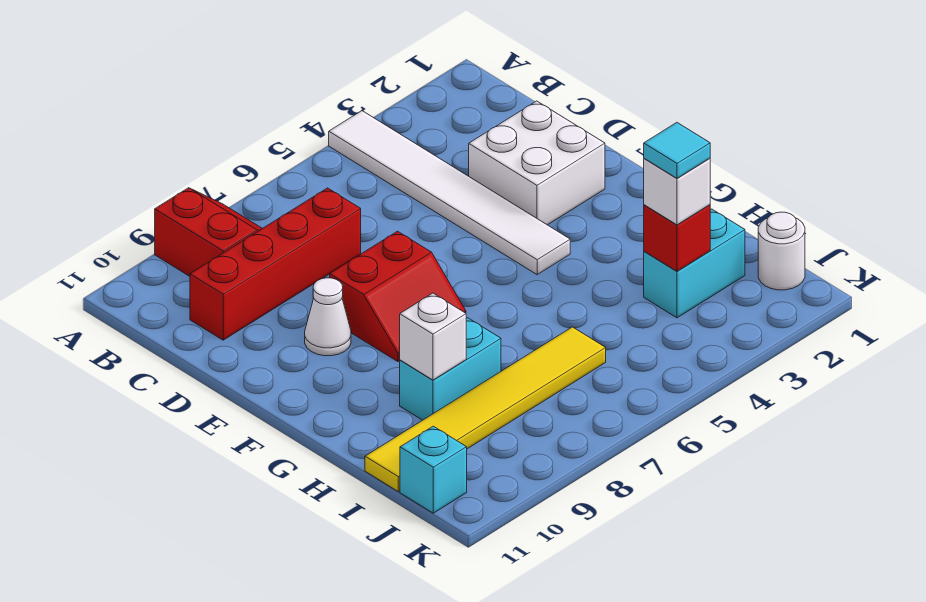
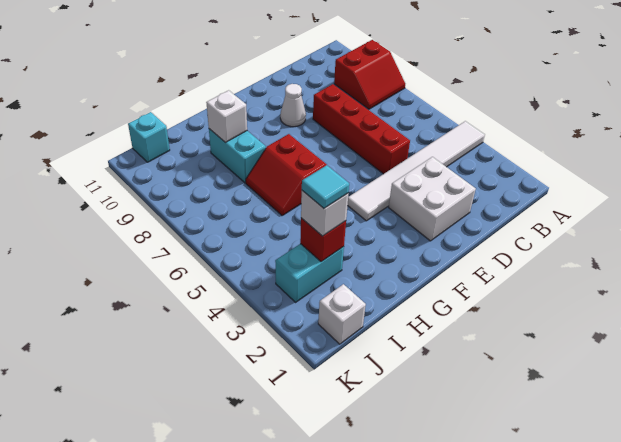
red brick C7:C10 level 1 -> red brick D5:D8 level 1
red slope E7:F8 level 1 top E -> red slope G6:H7 level 1 top G
cyan brick I2:I3 level 1 -> cyan brick I3:J3 level 1
yellow tile I6:I11 level 1 -> none
white round brick J1 level 1 -> white brick J1 level 1

